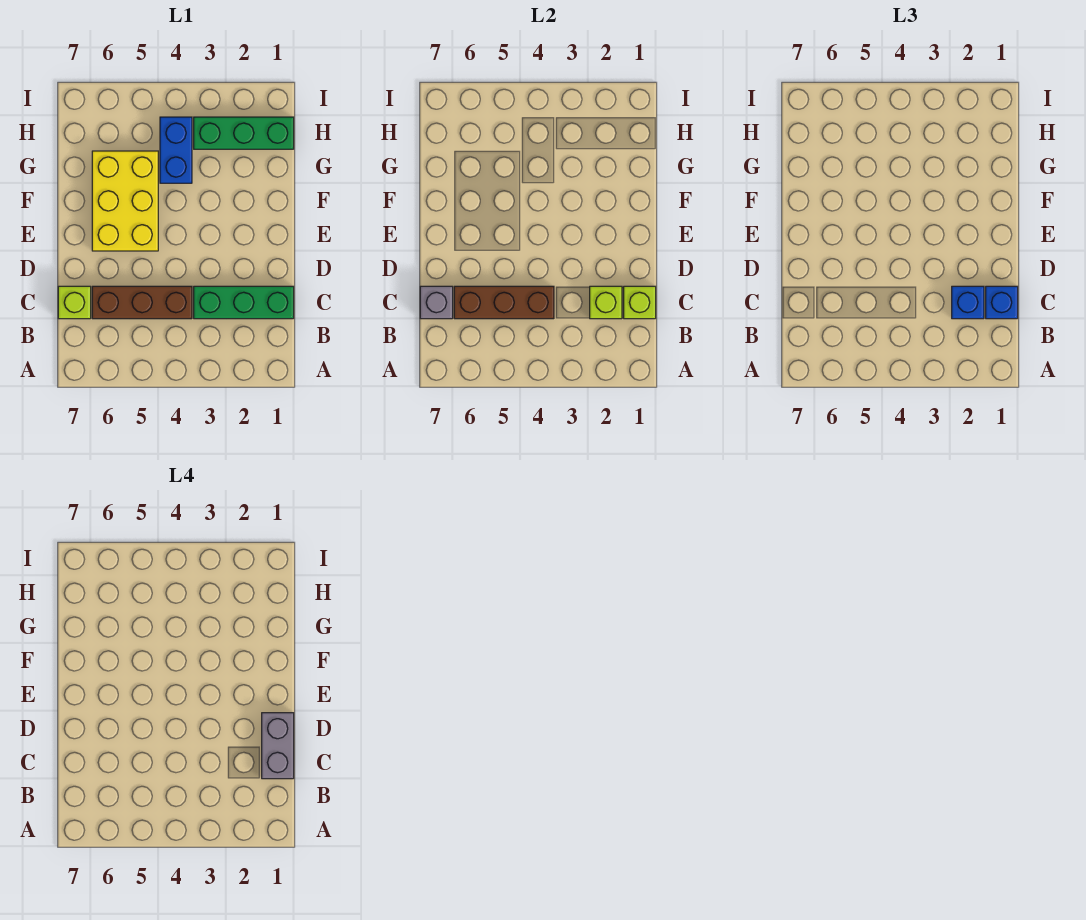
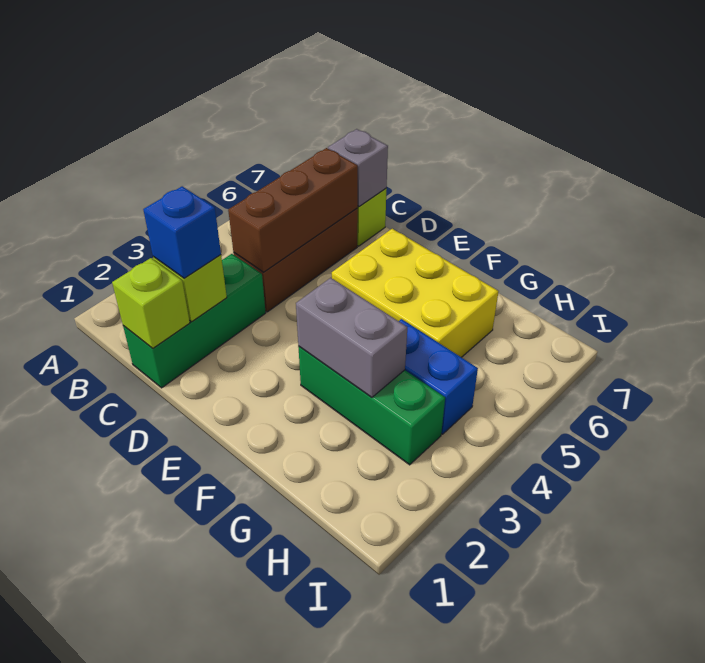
blue brick C1 level 3 -> none
grey brick C1:D1 level 4 -> grey brick F3:G3 level 2
green brick H1:H3 level 1 -> green brick F3:H3 level 1

